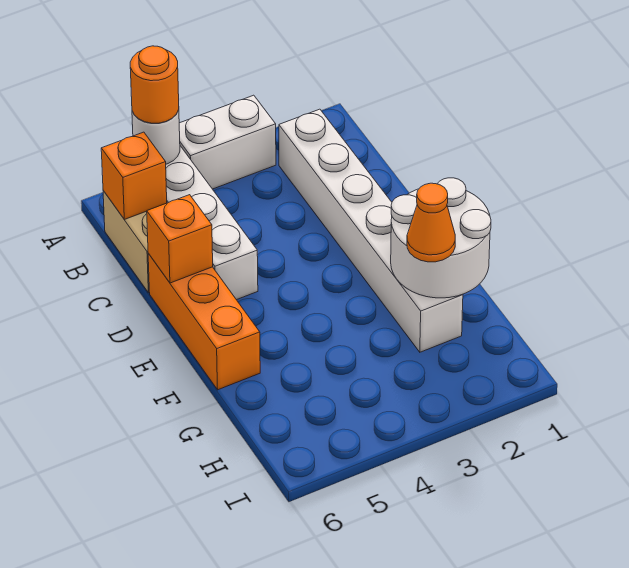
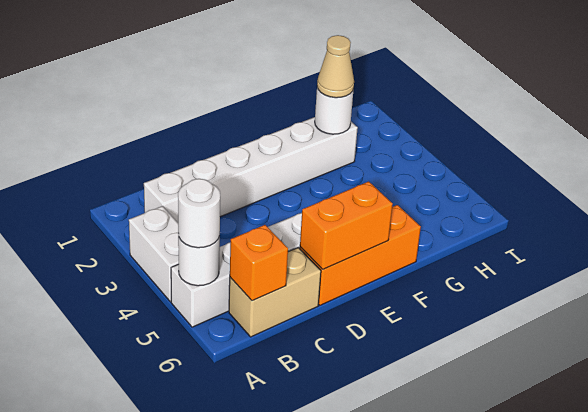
orange round brick A5 level 3 -> white round brick A5 level 3
orange brick D6 level 2 -> orange brick D6:E6 level 2
white round brick F1:G2 level 2 -> white round brick G2 level 2
orange cone G2 level 3 -> tan cone G2 level 3

